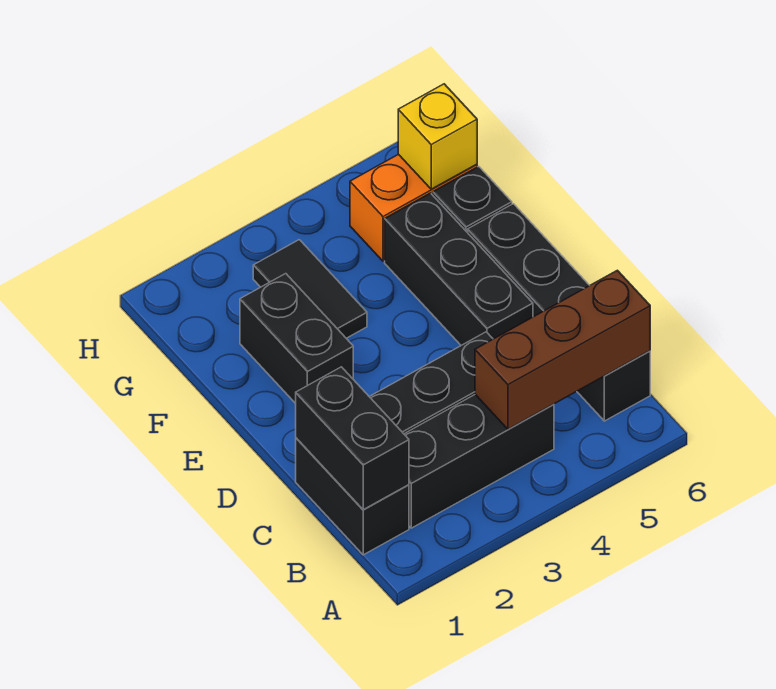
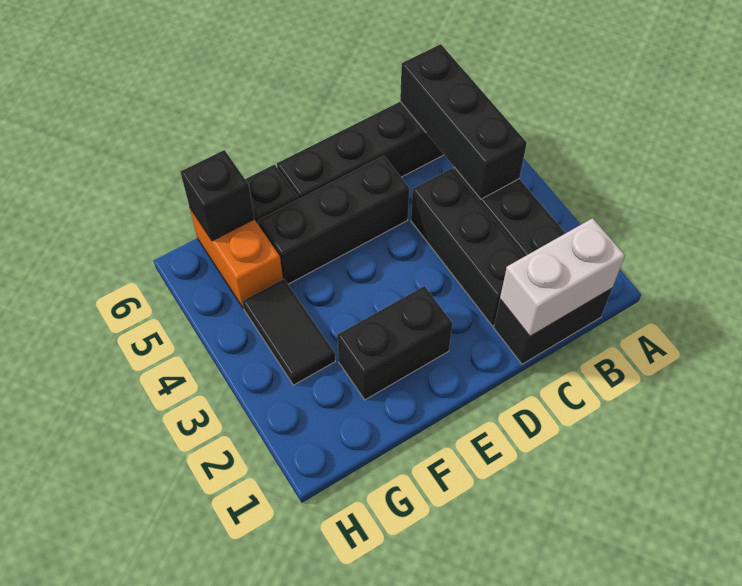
black brick B1:C1 level 2 -> white brick B1:C1 level 2
brown brick B4:B6 level 2 -> black brick B4:B6 level 2
black tile F3:G3 level 1 -> black tile G3:G4 level 1
yellow brick G6 level 2 -> black brick G6 level 2

